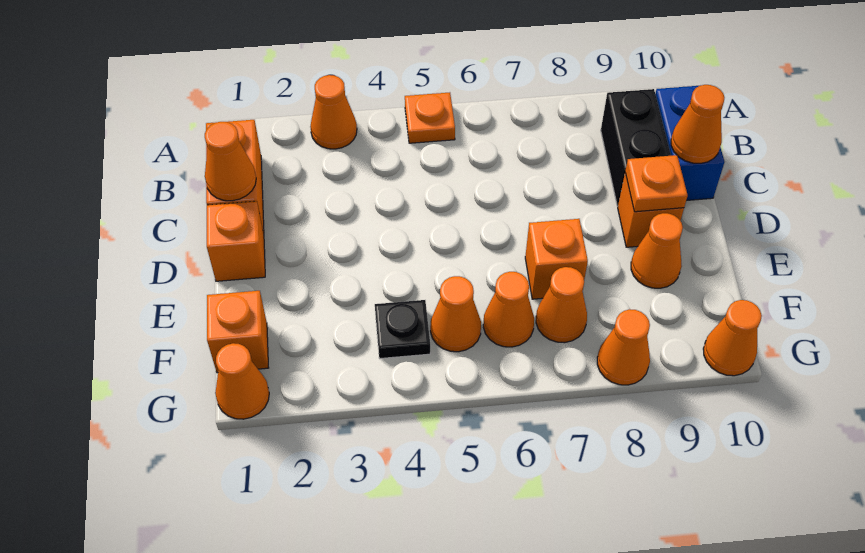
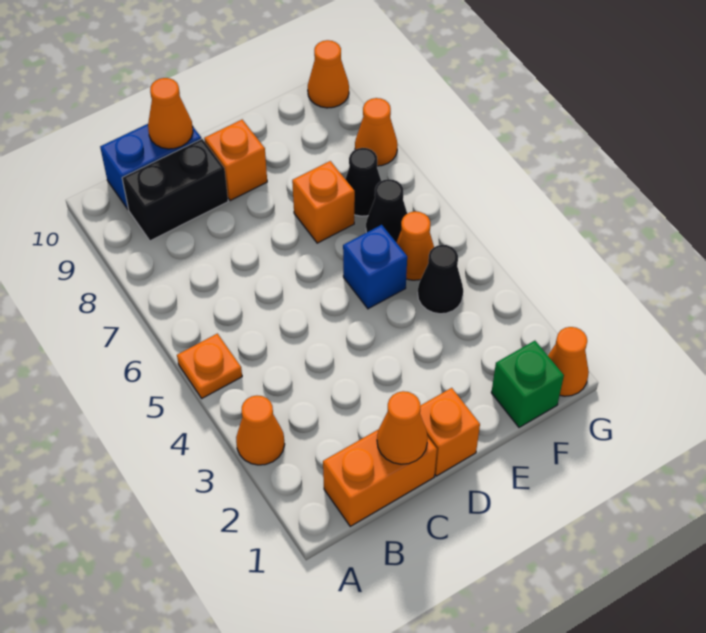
orange plate D9 level 2 -> none
none -> blue brick E5 level 1
orange cone E9 level 1 -> none
orange brick F1 level 1 -> green brick F1 level 1
black plate F4 level 1 -> black cone F4 level 1
orange cone F6 level 1 -> black cone F6 level 1
orange cone F7 level 1 -> black cone F7 level 1

